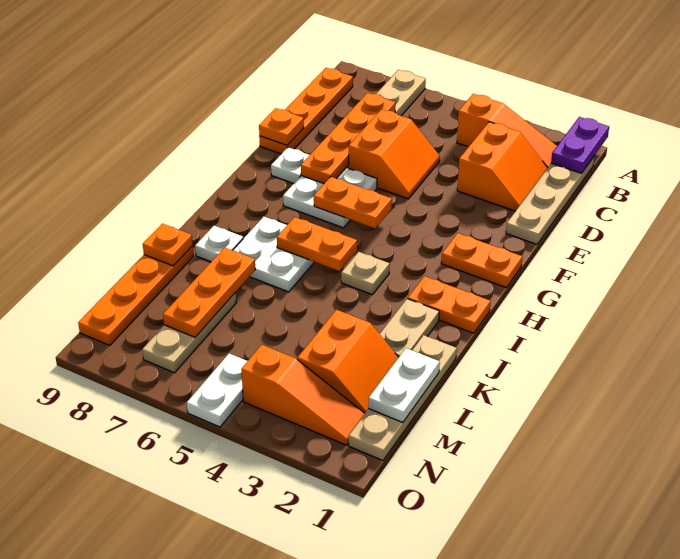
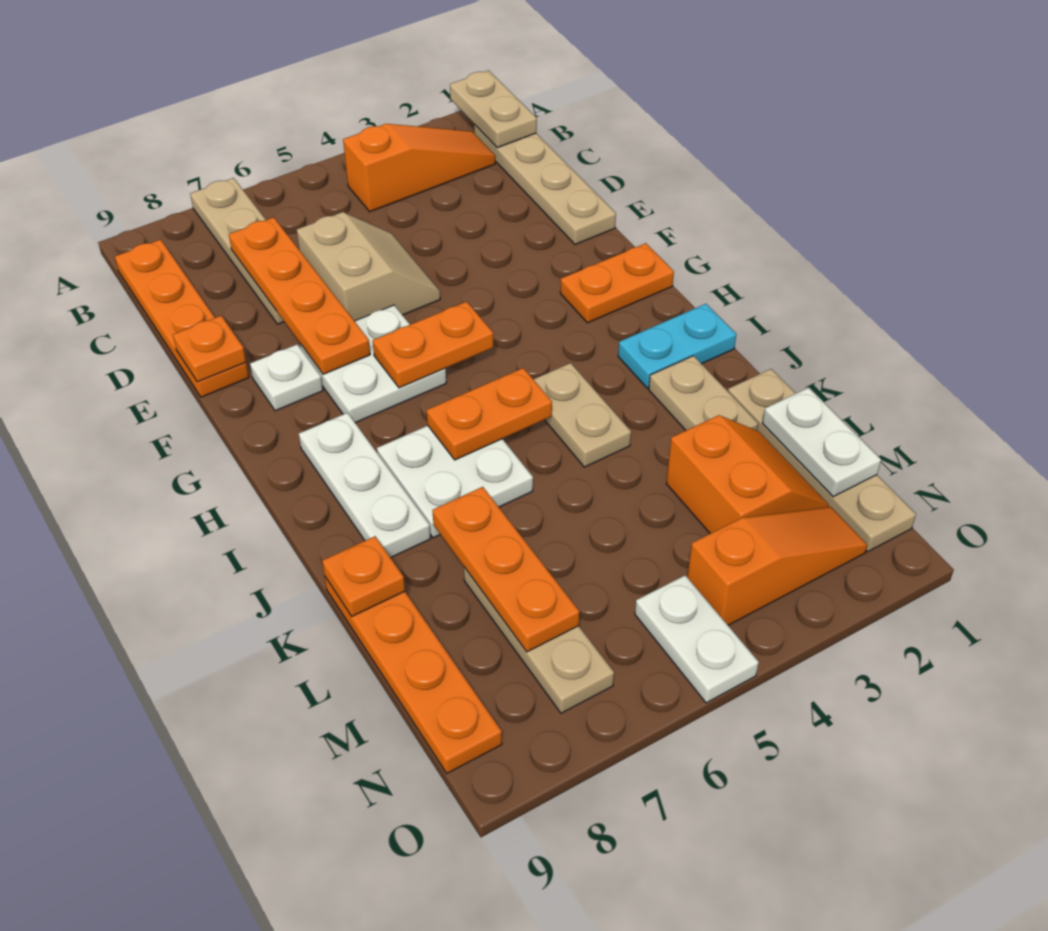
purple plate A1:B1 level 2 -> tan plate A1:B1 level 2
orange slope C2:D3 level 1 top 3 -> none
orange slope D5:E6 level 1 top 6 -> tan slope D5:E6 level 1 top 6
orange plate I1:I2 level 1 -> cyan plate I1:I2 level 1
tan plate I4 level 1 -> tan plate I4:J4 level 1
white plate J8 level 1 -> white plate H8:J8 level 1

